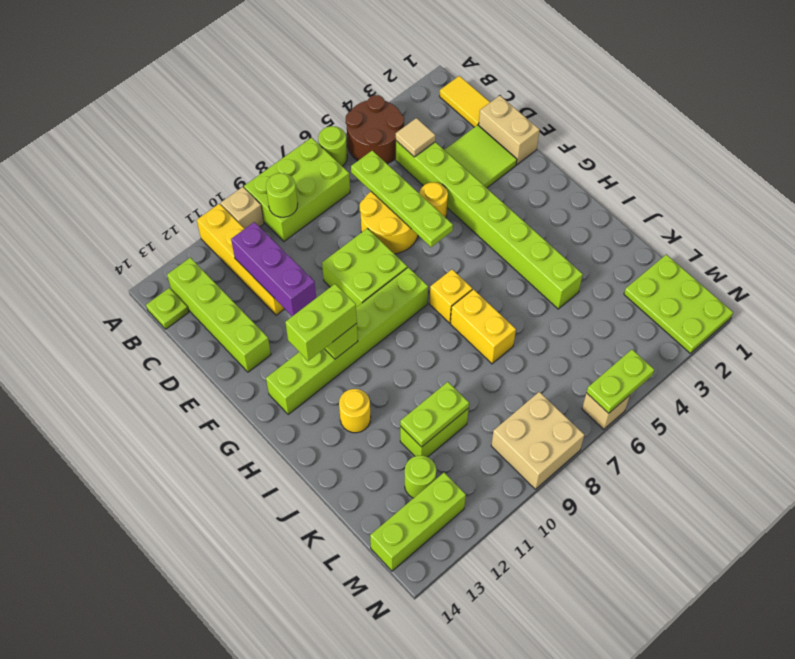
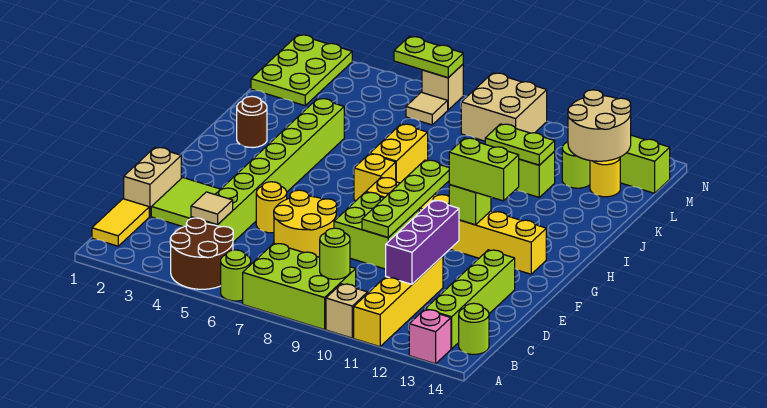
none -> pink brick A13 level 1
lime plate B14 level 1 -> lime round brick B14 level 1
lime plate C6:F6 level 2 -> lime plate E9:H9 level 2
lime brick G8:G13 level 1 -> yellow brick G8:G13 level 1
none -> brown round brick I2 level 1
yellow round brick I12 level 1 -> yellow round brick L13 level 1
none -> tan round brick L12:M13 level 2
none -> tan tile M6 level 1

